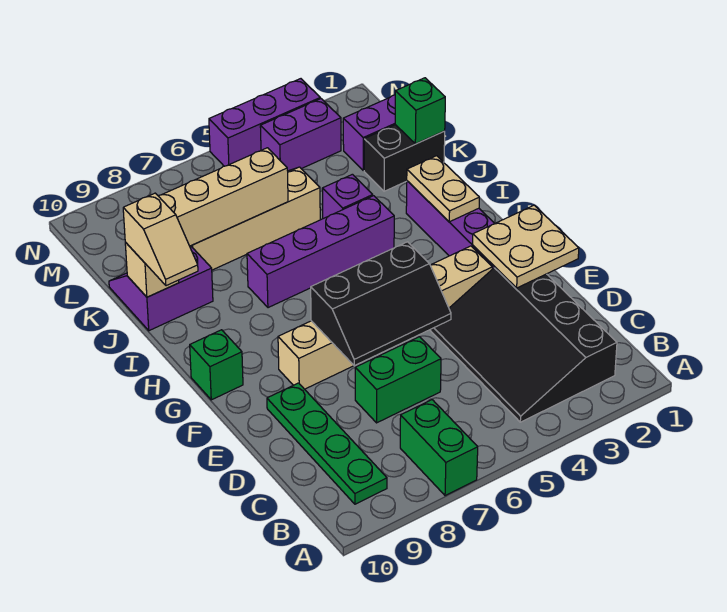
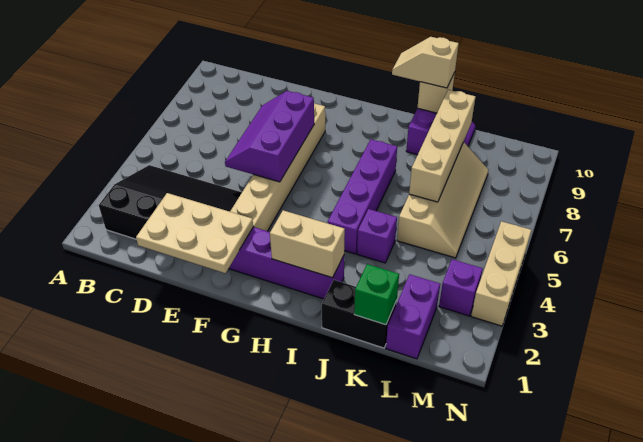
green brick A7:B7 level 1 -> none
green plate B9:E9 level 1 -> none
green brick D6:D7 level 1 -> none
tan plate E1:F2 level 2 -> tan plate D1:F2 level 2
black slope E5:F7 level 2 top F -> purple slope E5:F7 level 2 top F
green brick G10 level 1 -> none
tan plate H2:I2 level 2 -> tan brick H2:I2 level 2
black brick K1:K2 level 1 -> black brick J1:K1 level 1
purple brick M3:M4 level 1 -> purple brick M3 level 1
purple brick N3:N5 level 1 -> tan brick N3:N5 level 1

